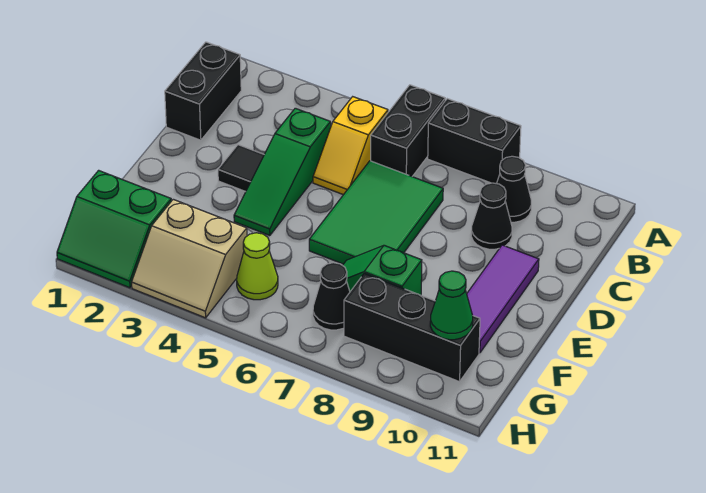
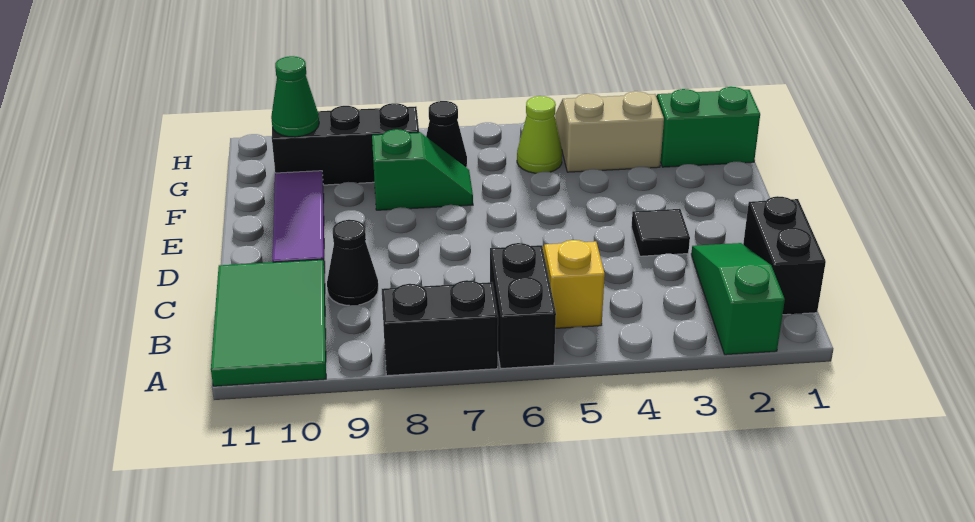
black cone B9 level 1 -> none
green slope C4:E4 level 1 top C -> green slope A2:C2 level 1 top A
green tile C6:E7 level 1 -> green tile A10:C11 level 1

